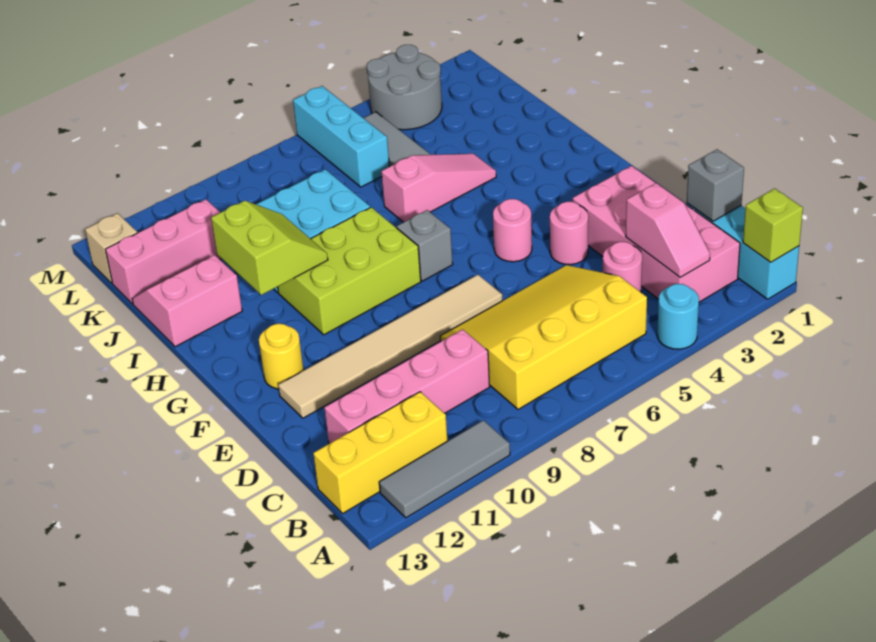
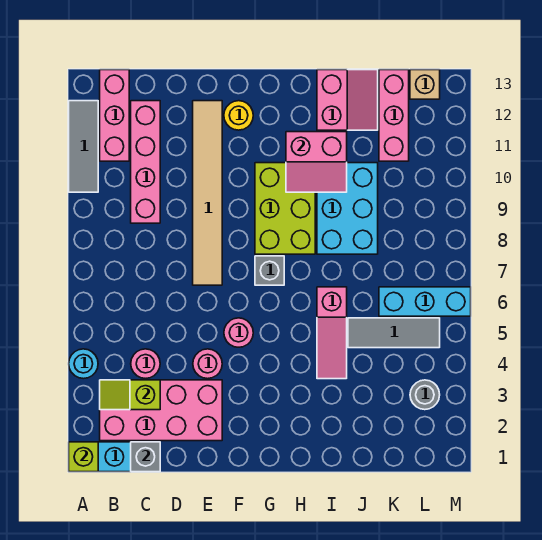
pink slope B3:C3 level 2 top C -> lime slope B3:C3 level 2 top C
yellow slope B5:D8 level 1 top B -> none
yellow brick B11:B13 level 1 -> pink brick B11:B13 level 1
lime slope H10:I11 level 2 top 11 -> pink slope H10:I11 level 2 top 11
grey round brick L3:M4 level 1 -> grey round brick L3 level 1

